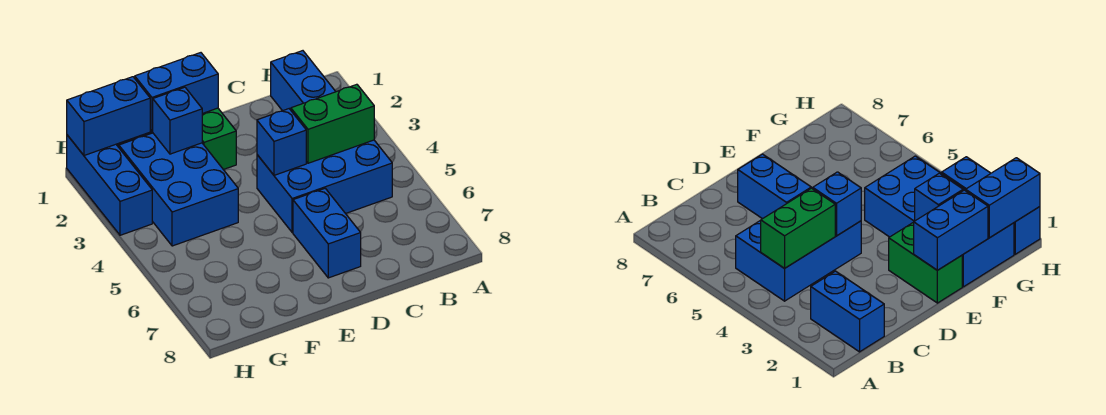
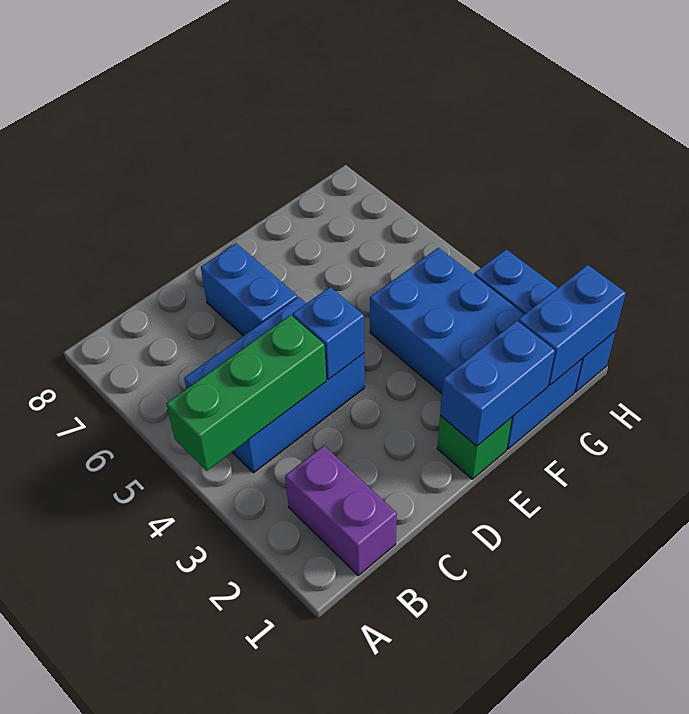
blue brick B1:B2 level 1 -> purple brick B1:B2 level 1
green brick B4:C4 level 2 -> green brick A4:C4 level 2
green brick E1:E2 level 1 -> green brick E1 level 1
blue brick F2 level 2 -> none

